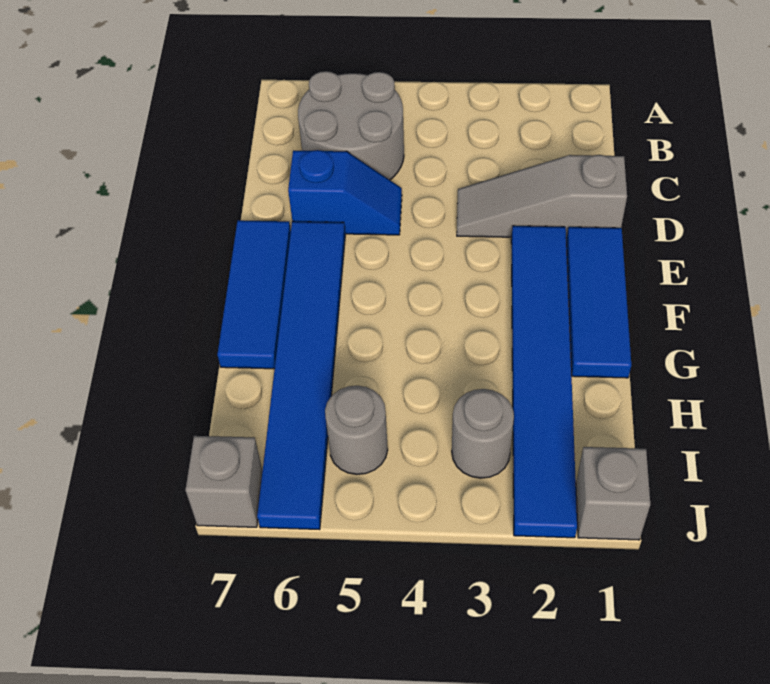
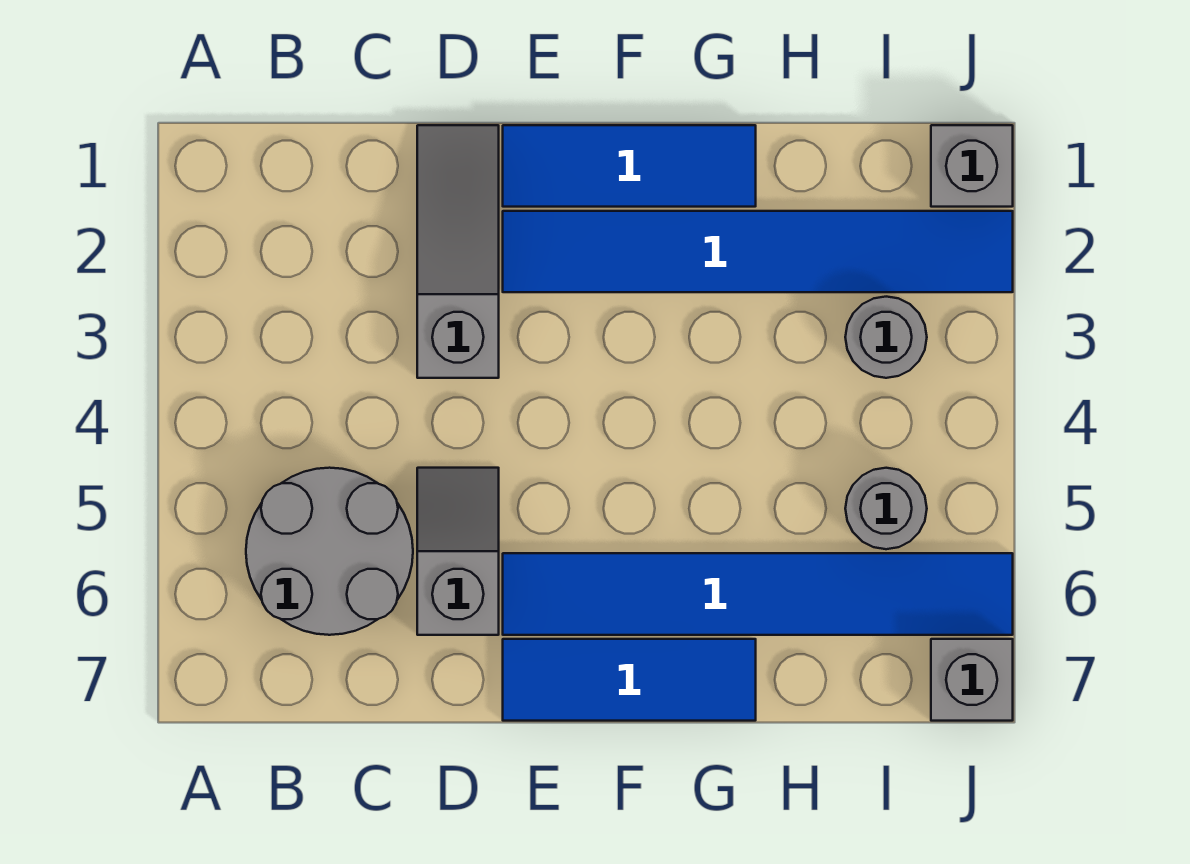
grey slope D1:D3 level 1 top 1 -> grey slope D1:D3 level 1 top 3
blue slope D5:D6 level 1 top 6 -> grey slope D5:D6 level 1 top 6

